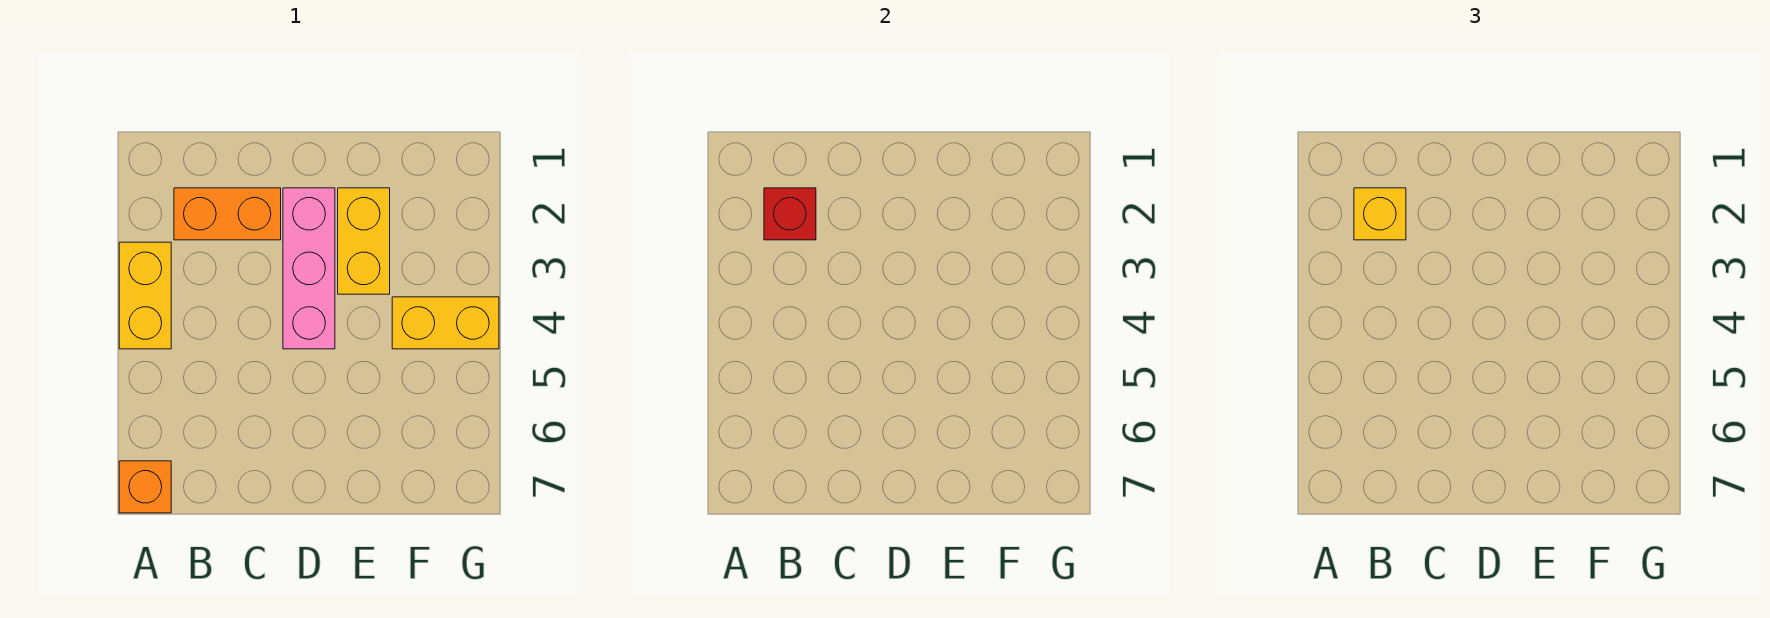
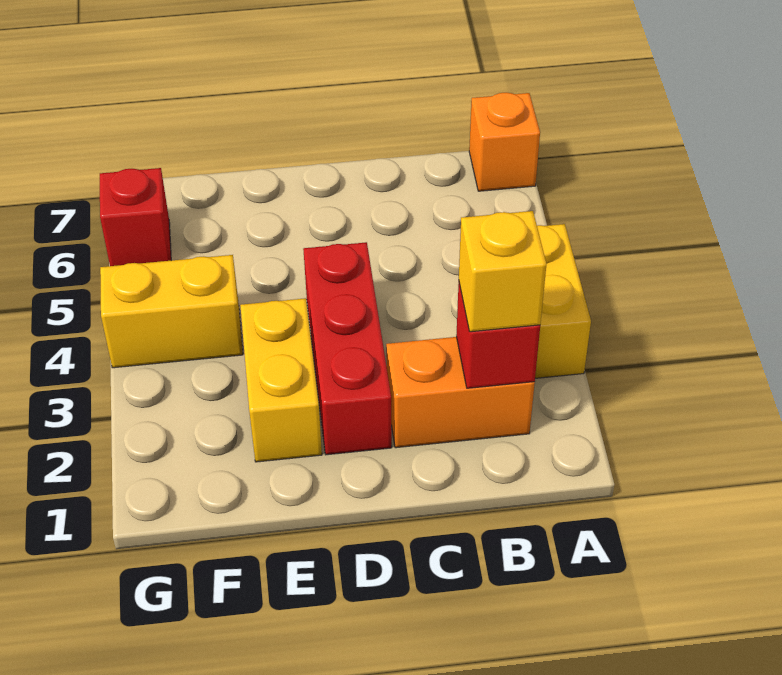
pink brick D2:D4 level 1 -> red brick D2:D4 level 1
none -> red brick G6 level 1

